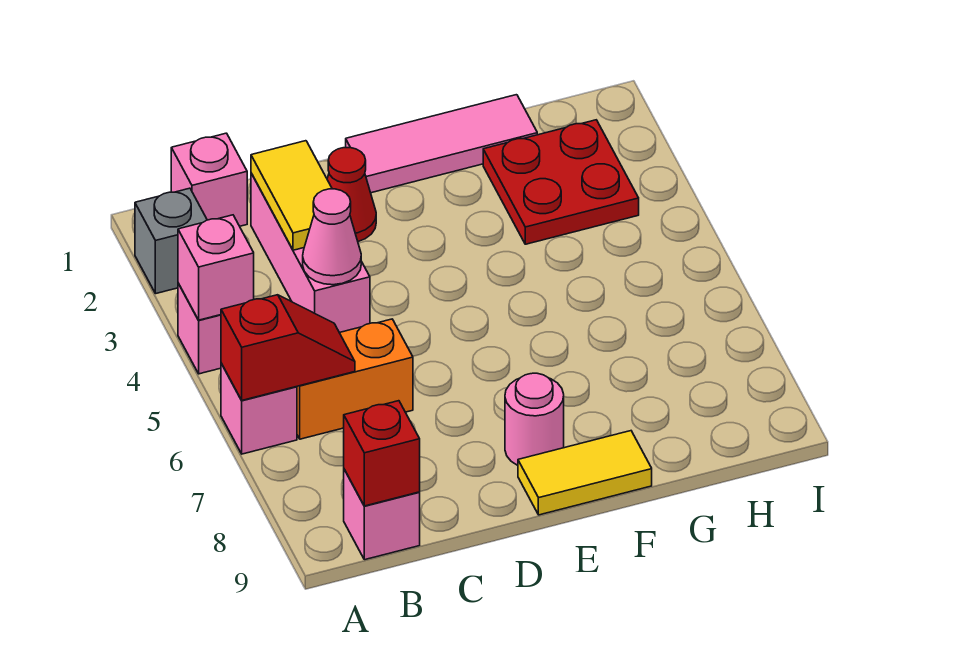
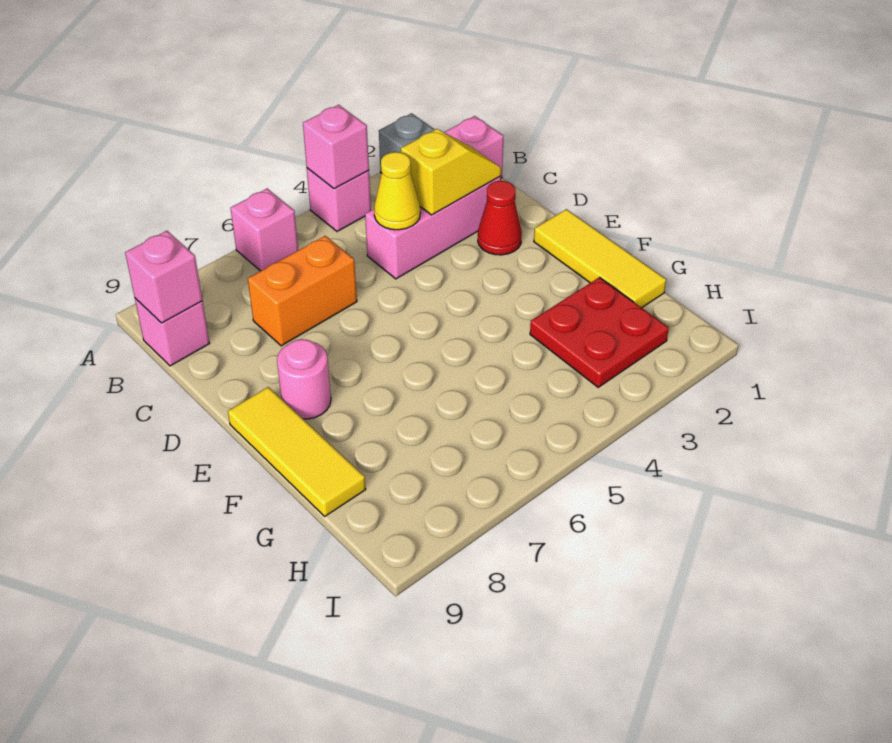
red slope A6:B6 level 2 top A -> none
orange brick B6:C6 level 1 -> orange brick C6:C7 level 1
red brick B9 level 2 -> pink brick B9 level 2
yellow tile C2:C3 level 2 -> yellow slope C2:C3 level 2 top 3
pink cone C4 level 2 -> yellow cone C4 level 2
pink tile E1:G1 level 1 -> yellow tile E1:G1 level 1
yellow tile E9:F9 level 1 -> yellow tile E9:G9 level 1

